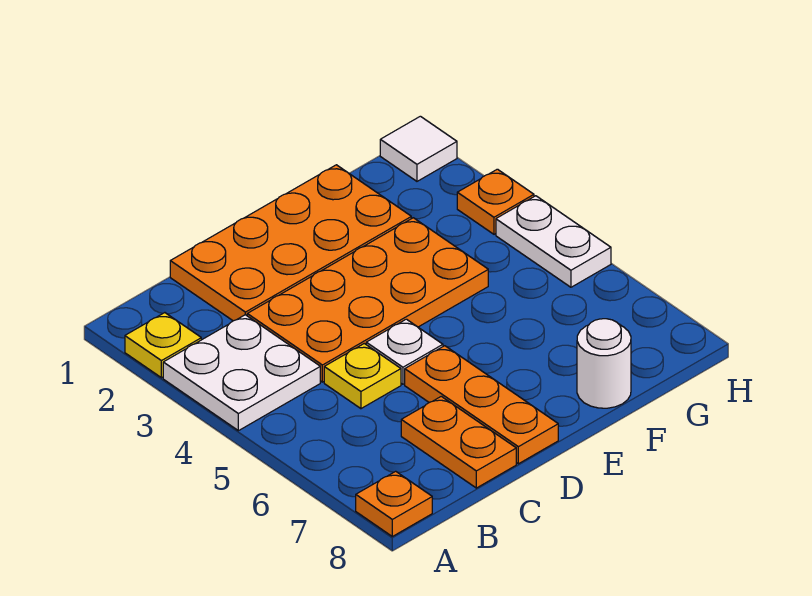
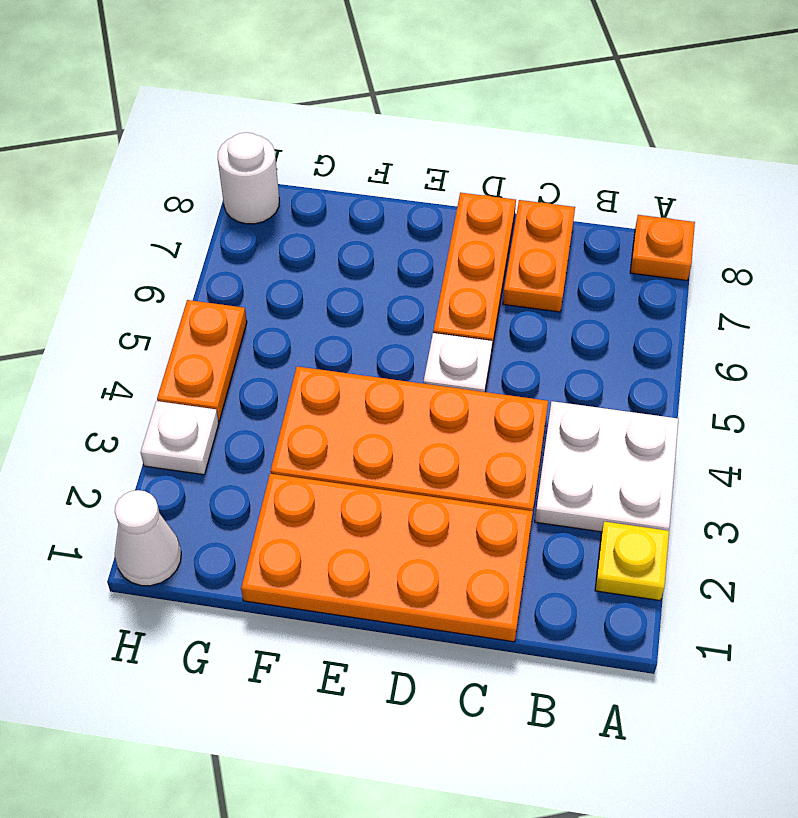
yellow plate C5 level 1 -> none
white round brick F8 level 1 -> white round brick H8 level 1
white tile H1 level 1 -> white cone H1 level 1
orange plate H3 level 1 -> white plate H3 level 1
white plate H4:H5 level 1 -> orange plate H4:H5 level 1

